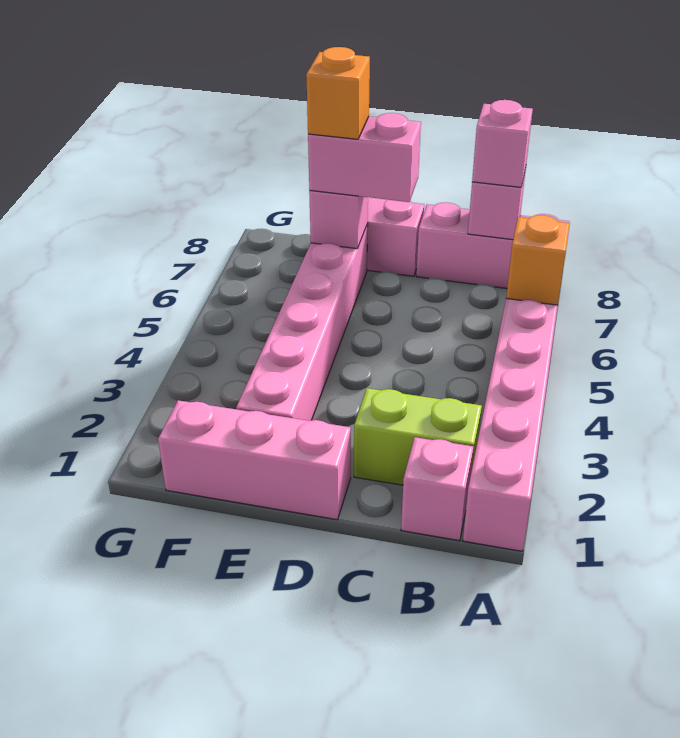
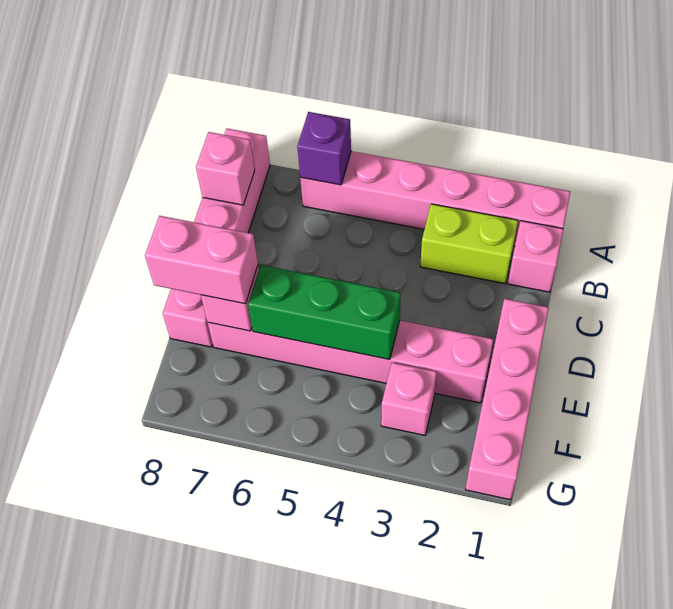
orange brick A6 level 2 -> purple brick A6 level 2
lime brick B2:C2 level 1 -> lime brick B2:B3 level 1
pink brick B8 level 3 -> pink brick F3 level 1
pink brick D1:F1 level 1 -> pink brick D1:G1 level 1
pink brick D7:E7 level 3 -> pink brick E7:E8 level 3
none -> green brick E4:E6 level 2
orange brick E7 level 4 -> none

